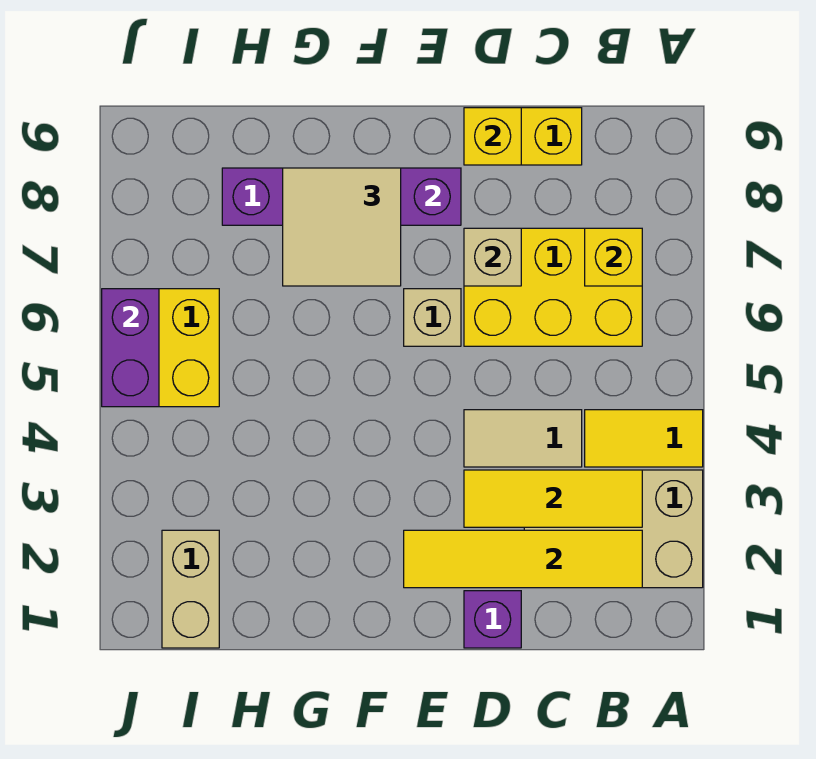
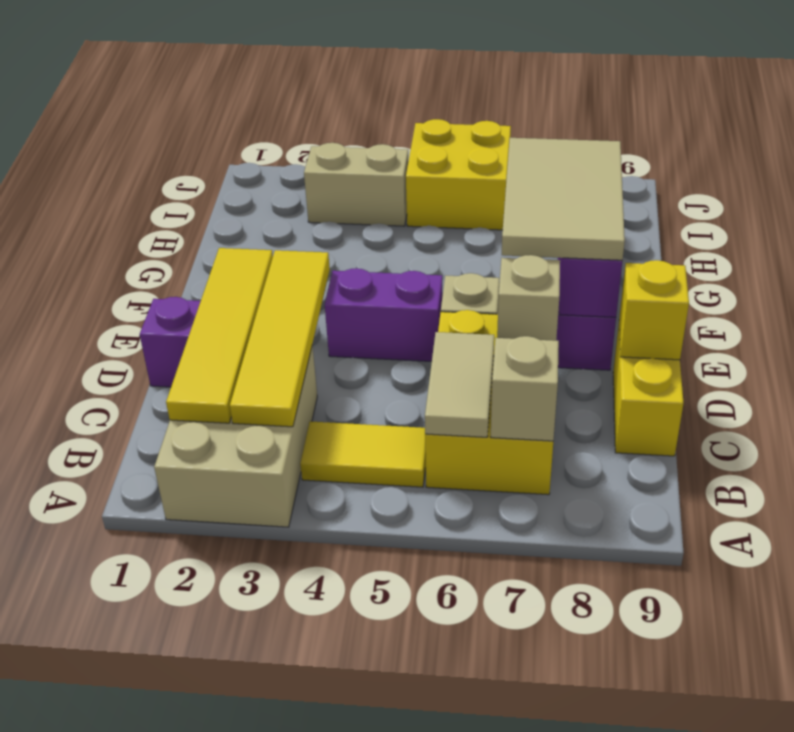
yellow tile A4:B4 level 1 -> yellow tile B4:B5 level 1
yellow tile B3:D3 level 2 -> yellow tile B3:E3 level 2
yellow brick B7 level 2 -> tan brick B7 level 2
tan tile C4:D4 level 1 -> tan tile B6:C6 level 2
tan tile F7:G8 level 3 -> tan tile E7:G8 level 3
tan brick I1:I2 level 1 -> tan brick I3:I4 level 1
purple brick J5:J6 level 2 -> purple brick E4:E5 level 1

